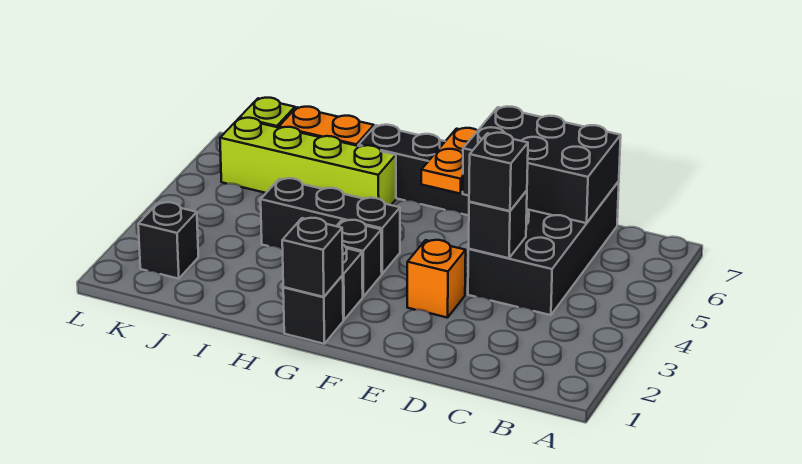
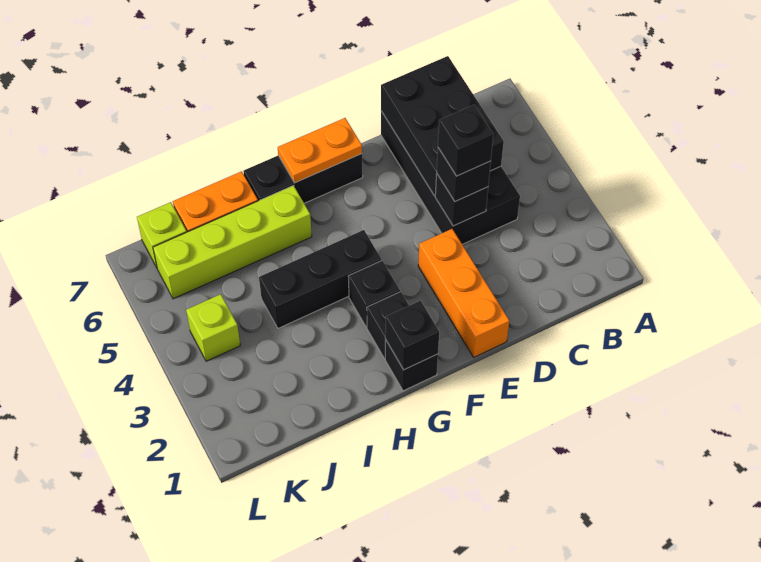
black brick C6:E7 level 2 -> black brick C5:D7 level 2
orange brick E3 level 1 -> orange brick E1:E3 level 1
orange plate F6:F7 level 2 -> orange plate F7:G7 level 2
black brick K2 level 1 -> black brick D4 level 4
none -> lime brick K4 level 1

